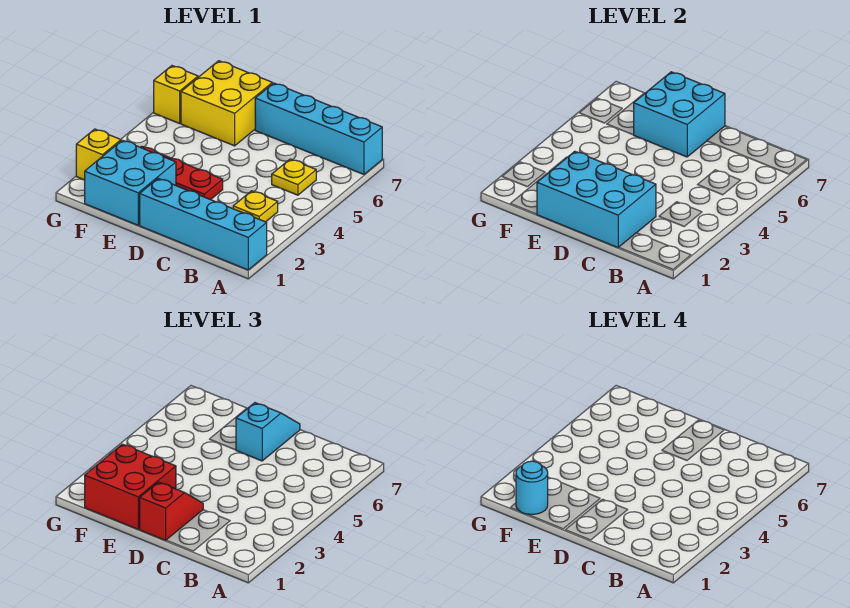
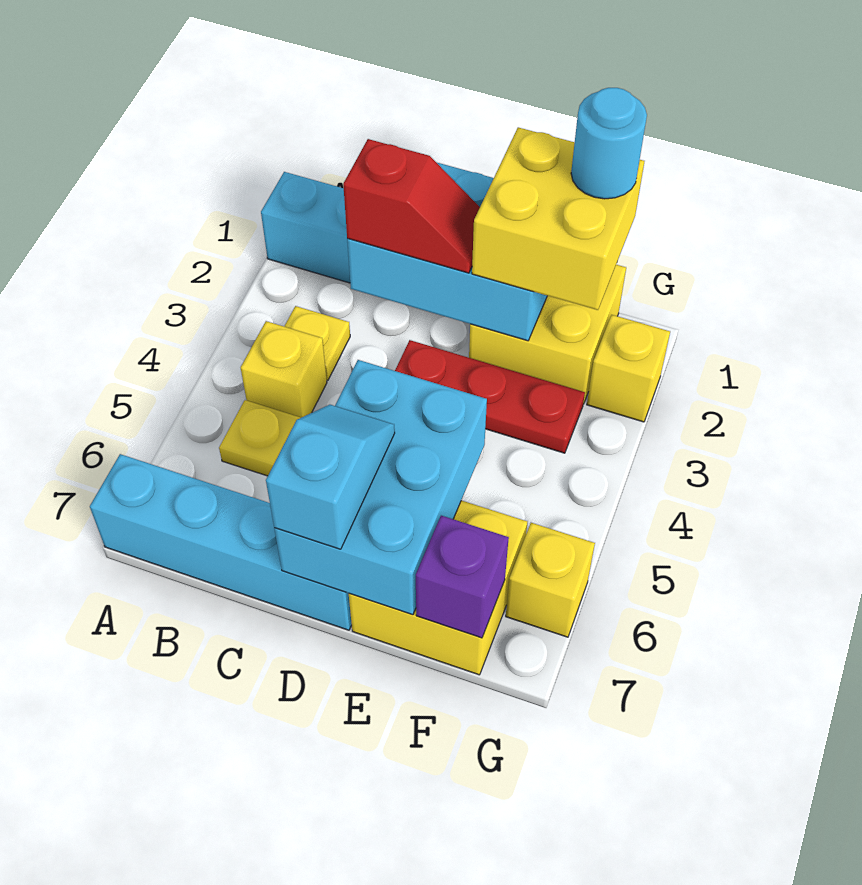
none -> yellow brick B4 level 1
red slope D1:D2 level 3 top 1 -> red slope C2:D2 level 3 top C
cyan brick D6:E7 level 2 -> cyan brick D5:E7 level 2
cyan slope D6:D7 level 3 top 6 -> cyan slope D6:D7 level 3 top 7
cyan brick E1:F2 level 1 -> yellow brick E1:F2 level 1
red brick E1:F2 level 3 -> yellow brick E1:F2 level 3
none -> purple brick F7 level 2

